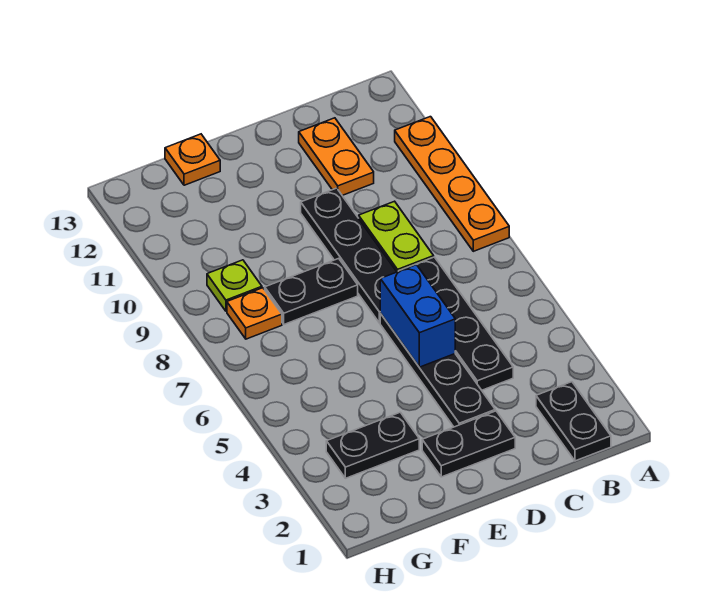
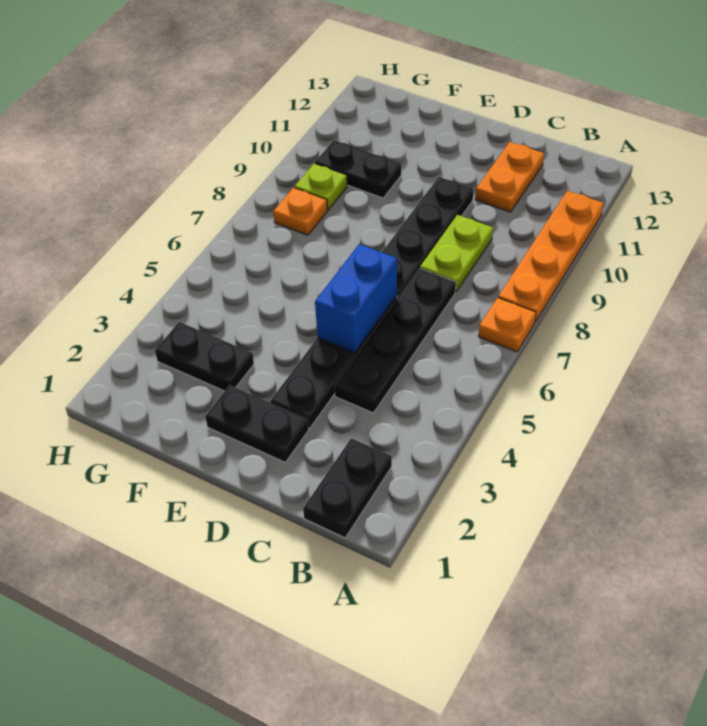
black plate E8:F8 level 1 -> black plate F10:G10 level 1
orange plate F13 level 1 -> orange plate A7 level 1

